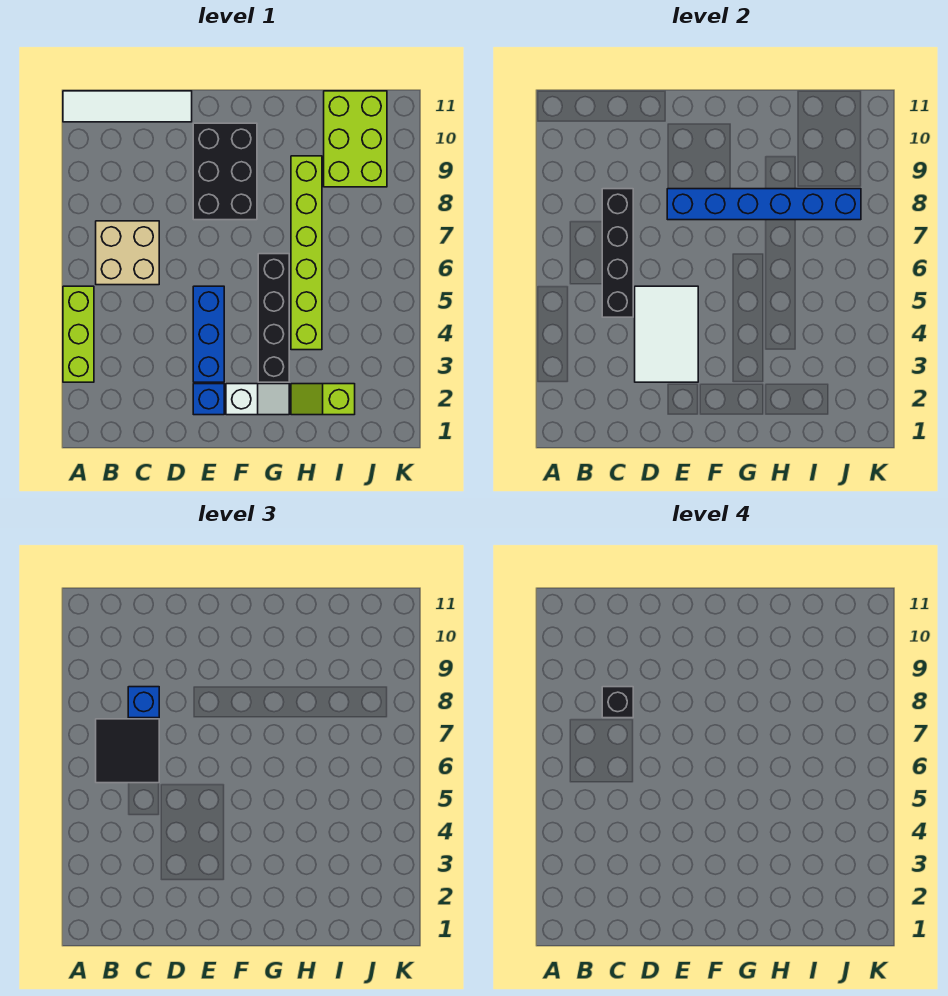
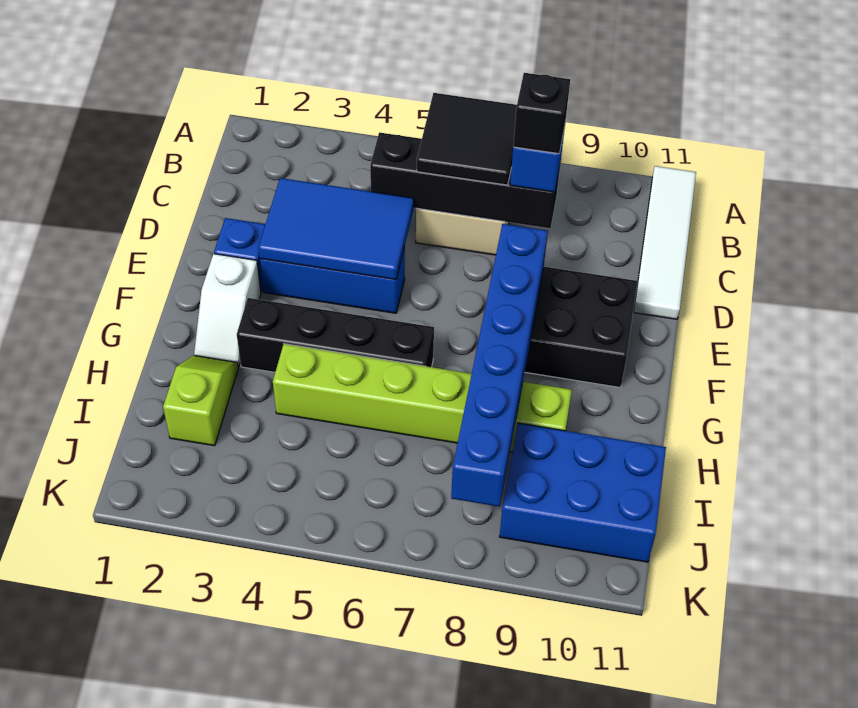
lime brick A3:A5 level 1 -> none
white tile D3:E5 level 2 -> blue tile D3:E5 level 2
lime brick I9:J11 level 1 -> blue brick I9:J11 level 1

